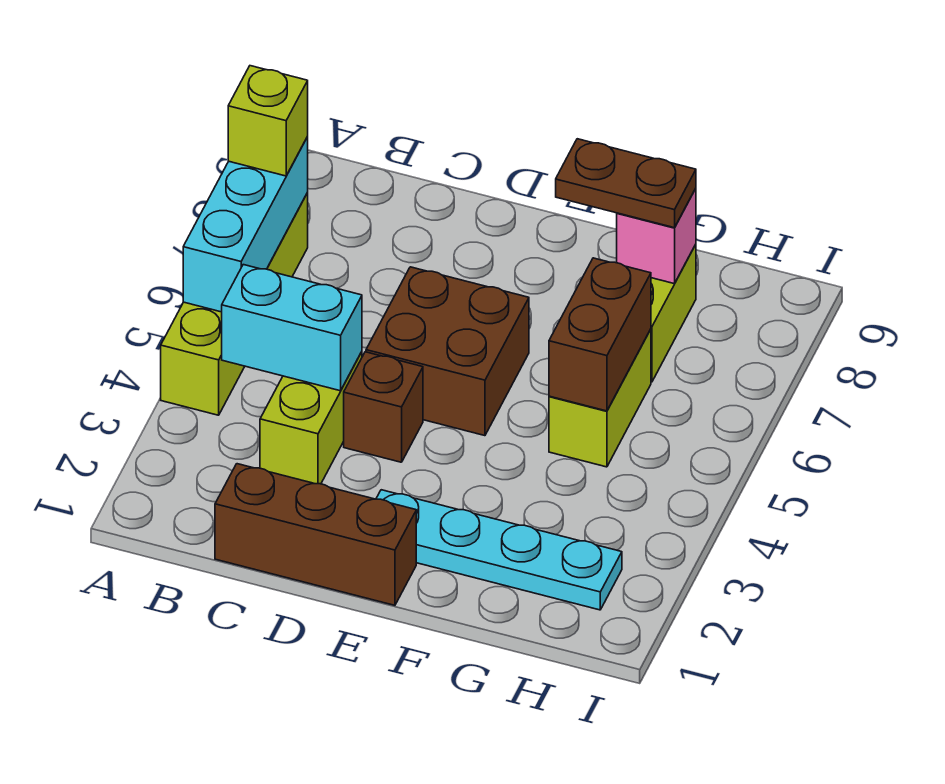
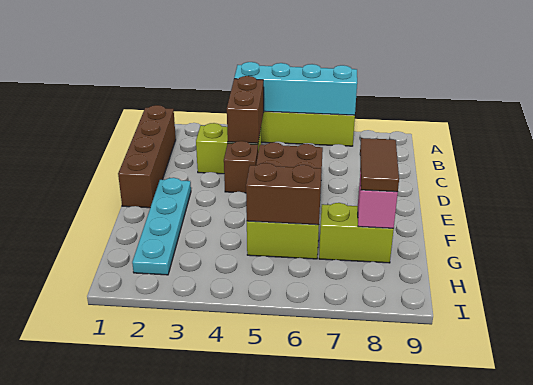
cyan brick A5:A7 level 2 -> cyan brick A4:A7 level 2
lime brick A7 level 3 -> none
cyan brick B4:C4 level 2 -> brown brick B4:C4 level 2
brown brick C1:E1 level 1 -> brown brick B1:E1 level 1
brown plate F8:G8 level 3 -> brown tile F8:G8 level 3

